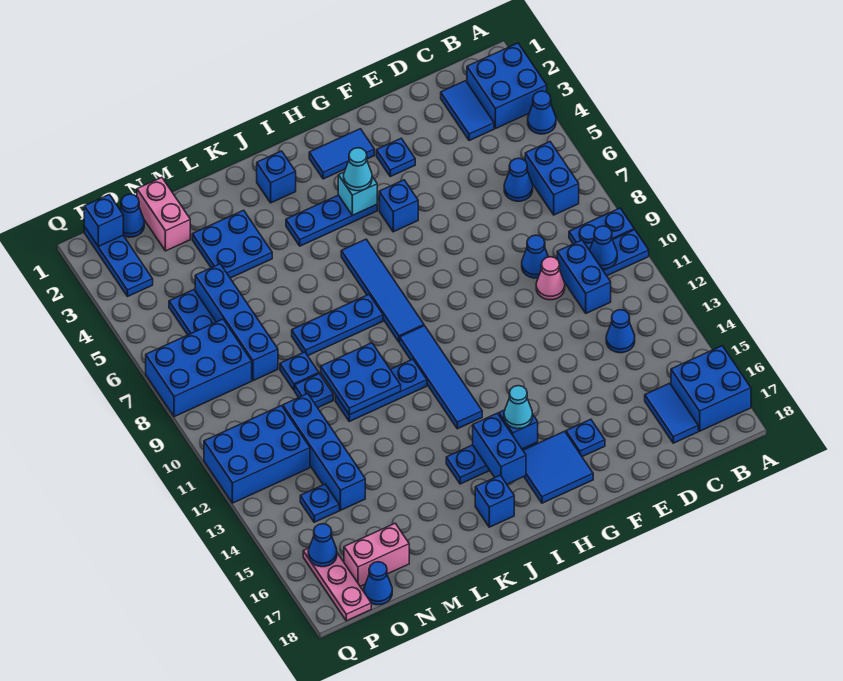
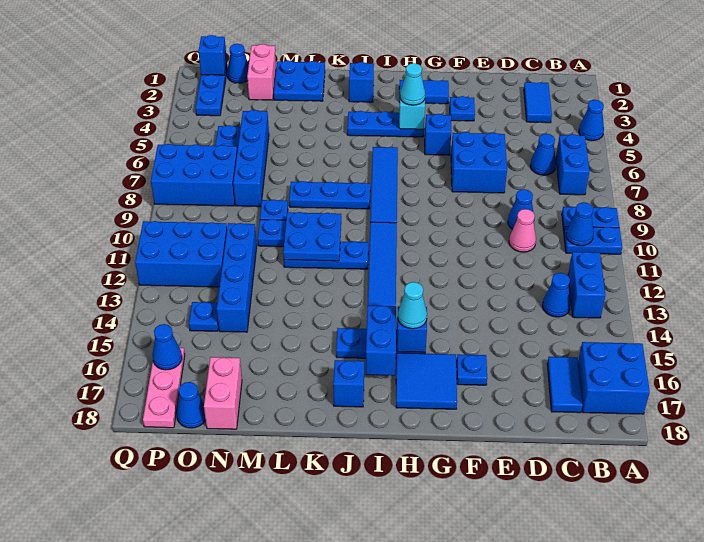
blue brick A2:B3 level 1 -> blue brick E6:F7 level 1
blue brick C10:C11 level 1 -> blue brick B12:B13 level 1
blue plate L3:M4 level 1 -> blue plate L1:M2 level 1
pink brick N17:O17 level 1 -> pink brick N17:N18 level 1

